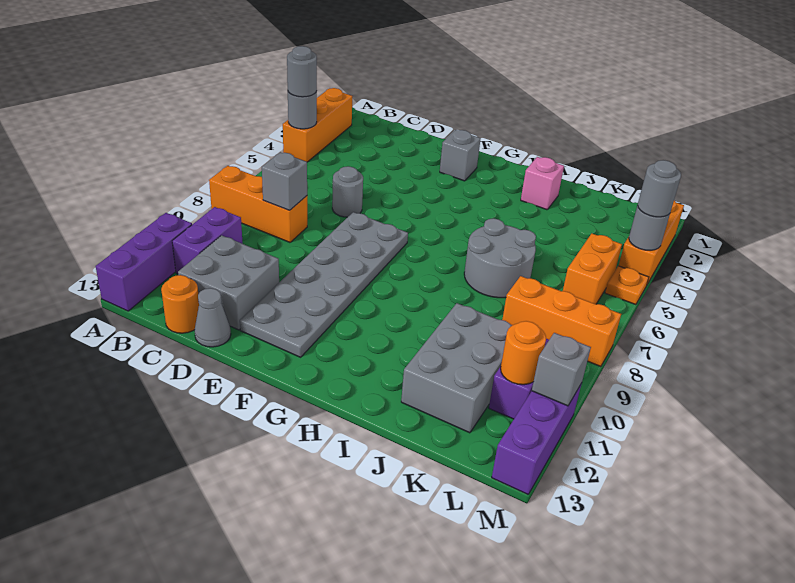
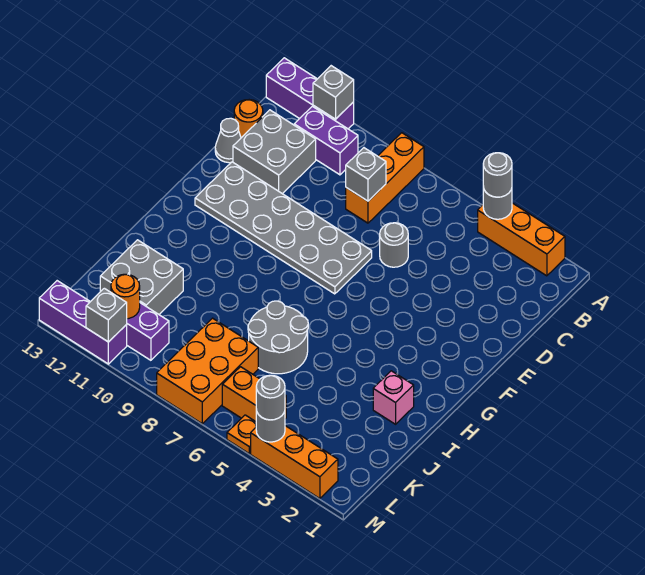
grey brick F2 level 1 -> grey brick A11 level 2
grey brick J10:K12 level 1 -> grey brick J11:K12 level 1
orange brick K8:M8 level 1 -> orange brick K7:M8 level 1

